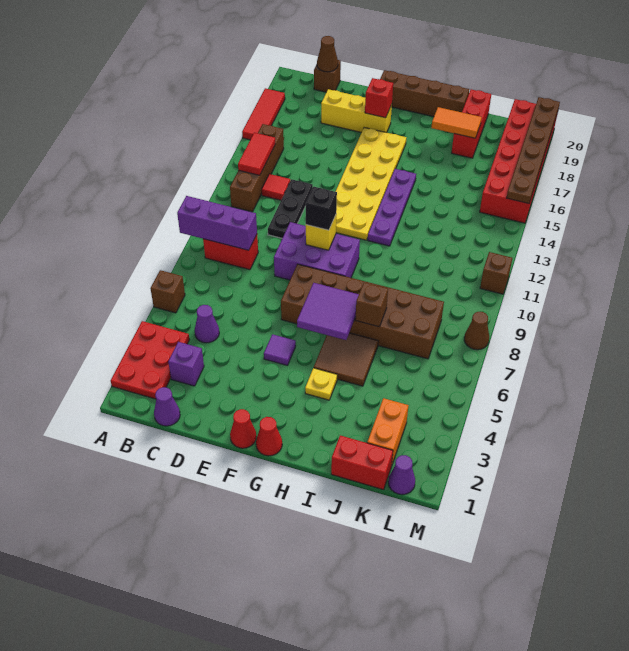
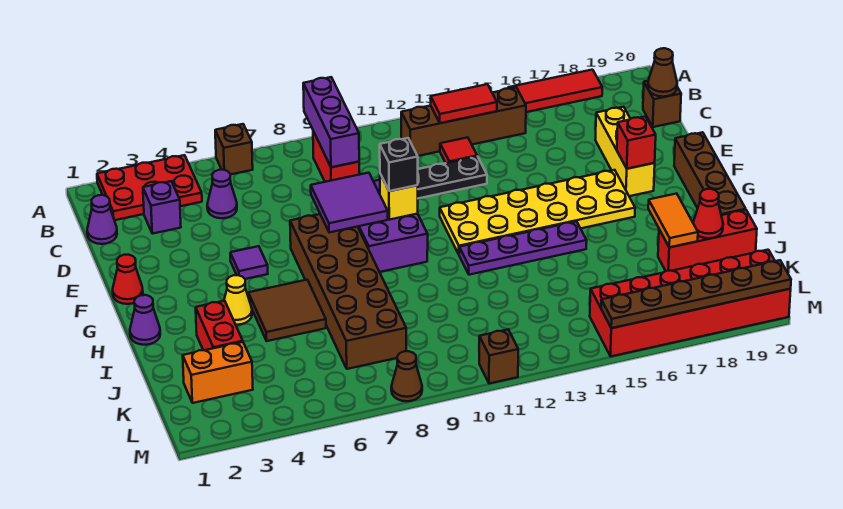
red cone G1 level 1 -> red cone J19 level 2
purple tile G6:H7 level 2 -> purple tile E8:F9 level 2
yellow plate H4 level 1 -> yellow cone H4 level 1
brown brick I7 level 2 -> none
red brick J1:K1 level 1 -> red brick I3:J3 level 1
purple cone L1 level 1 -> purple cone H1 level 1

